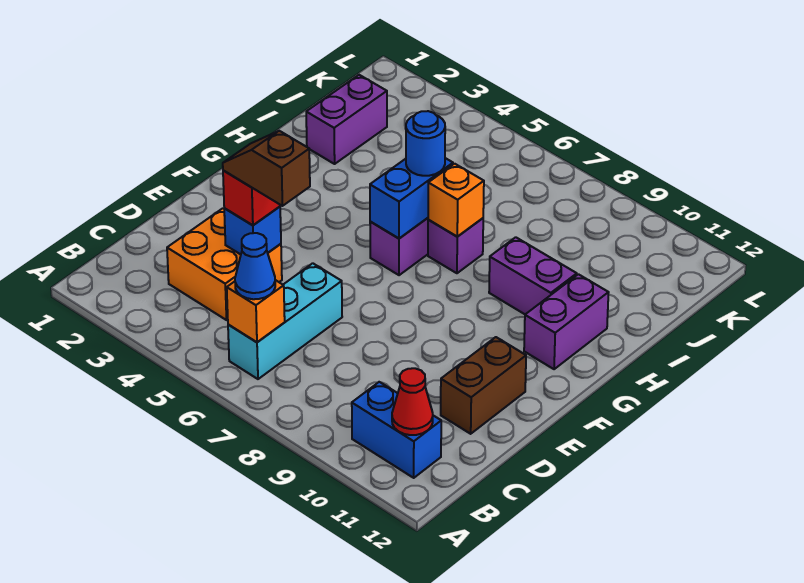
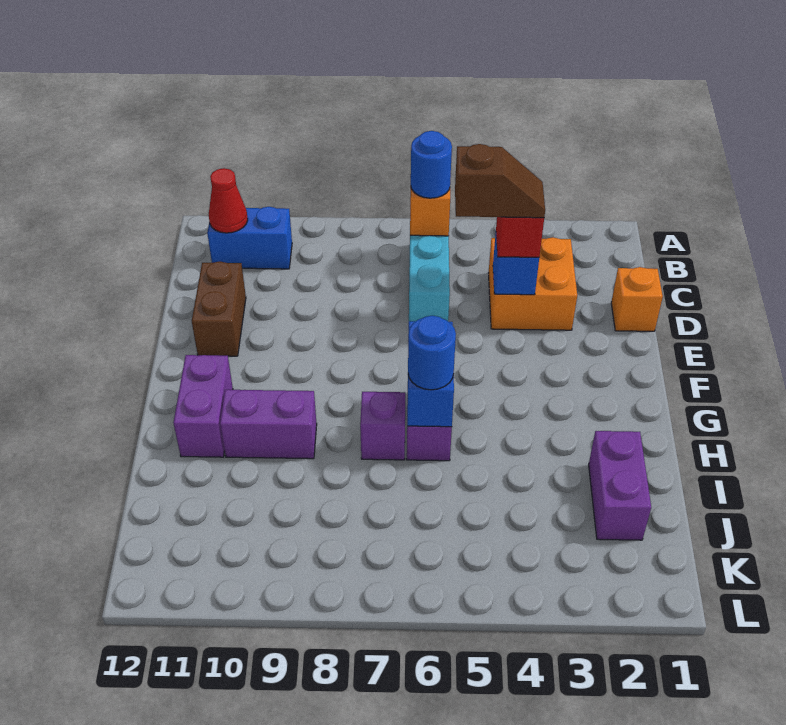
blue cone B6 level 3 -> blue round brick B6 level 3
orange brick H7 level 2 -> orange brick D1 level 1

